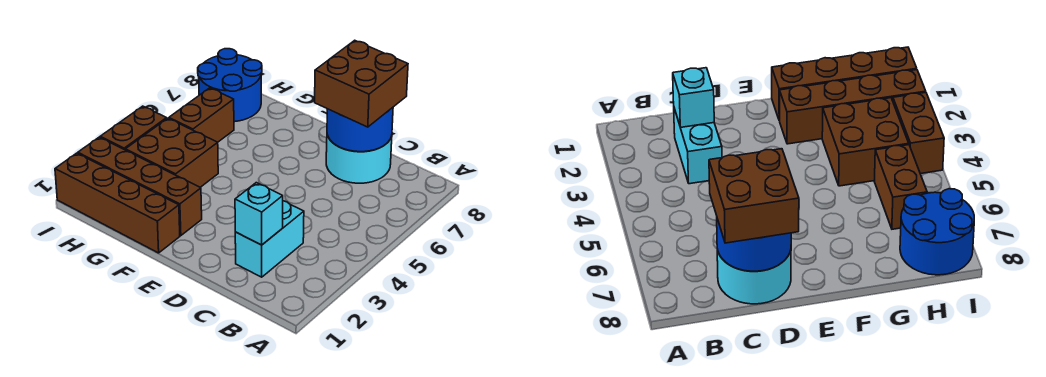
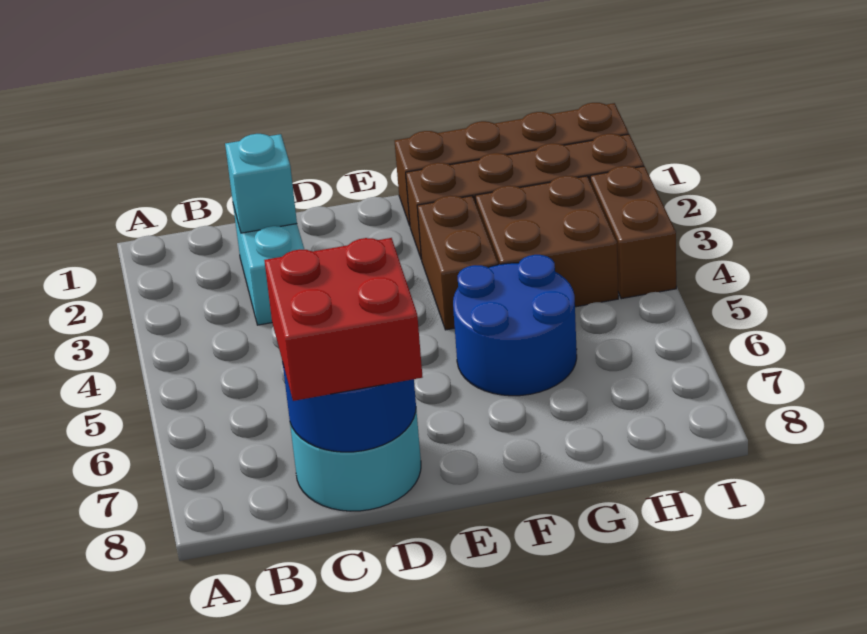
brown brick C7:D8 level 3 -> red brick C7:D8 level 3
brown brick H5:H6 level 1 -> brown brick F3:F4 level 1
blue round brick H7:I8 level 1 -> blue round brick F5:G6 level 1

